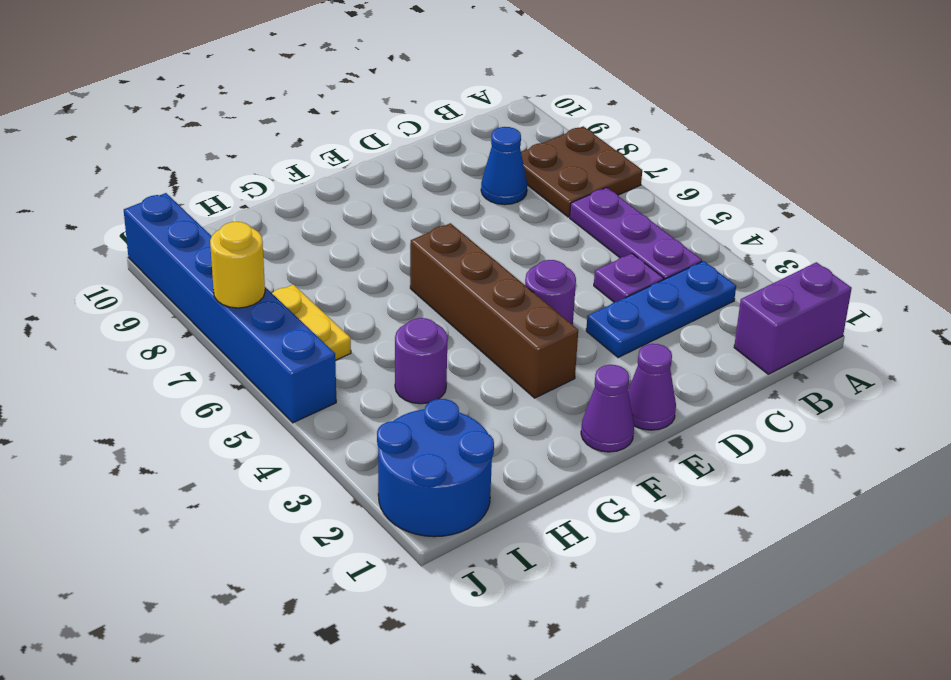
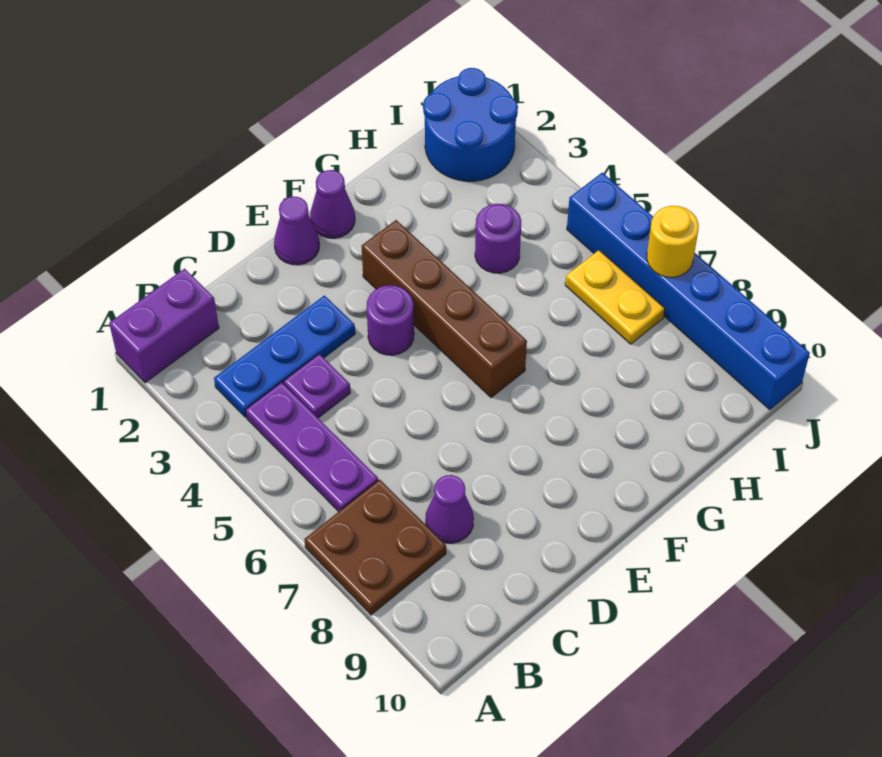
blue cone C8 level 1 -> purple cone C8 level 1

